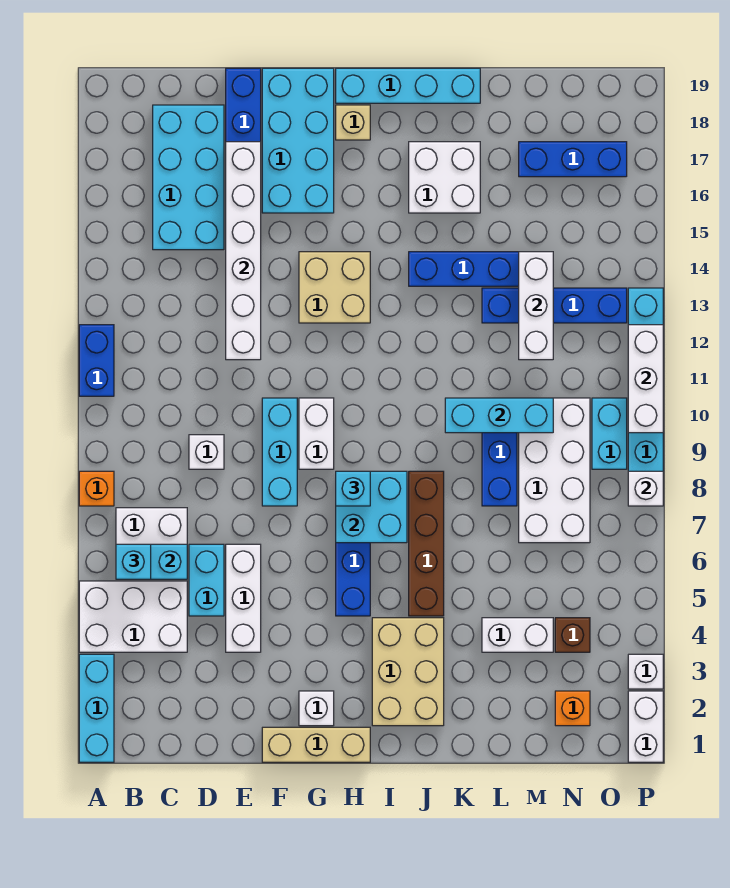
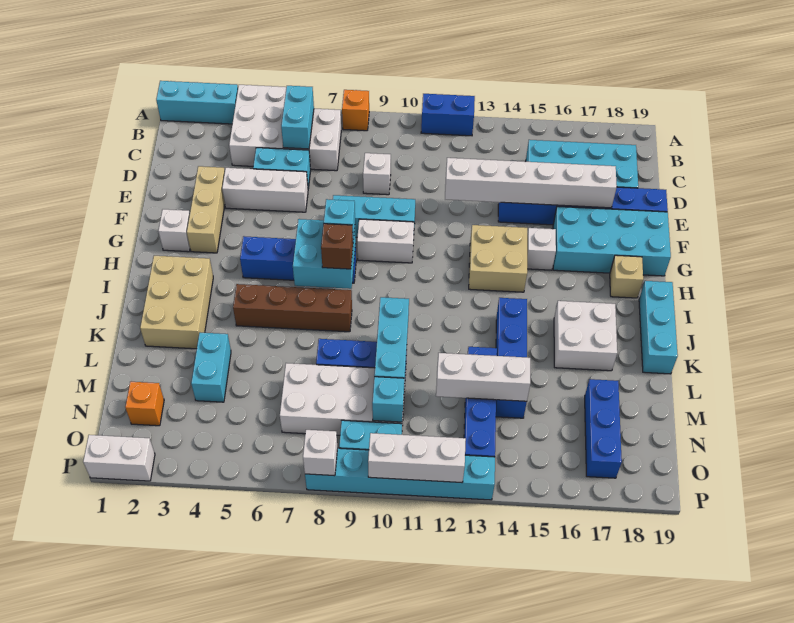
cyan brick B6 level 3 -> cyan brick N10 level 2
tan brick F1:H1 level 1 -> tan brick E3:G3 level 1
cyan brick H19:K19 level 1 -> cyan brick I19:K19 level 1
tan brick I2:J4 level 1 -> tan brick I2:K3 level 1
white brick L4:M4 level 1 -> cyan brick L4:M4 level 1
brown brick N4 level 1 -> brown brick I8 level 3
white brick P3 level 1 -> white brick G15 level 1

